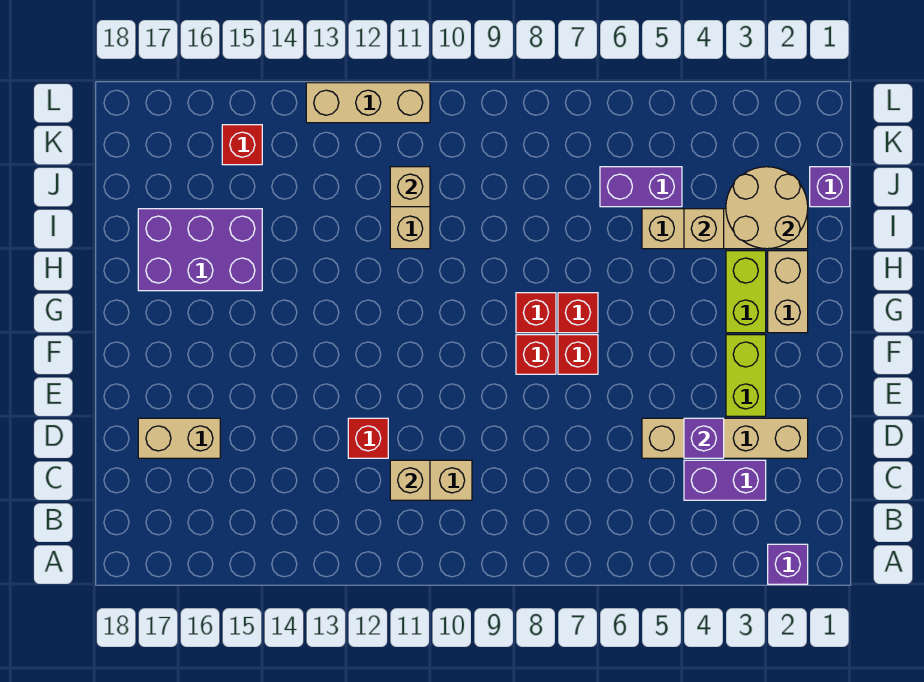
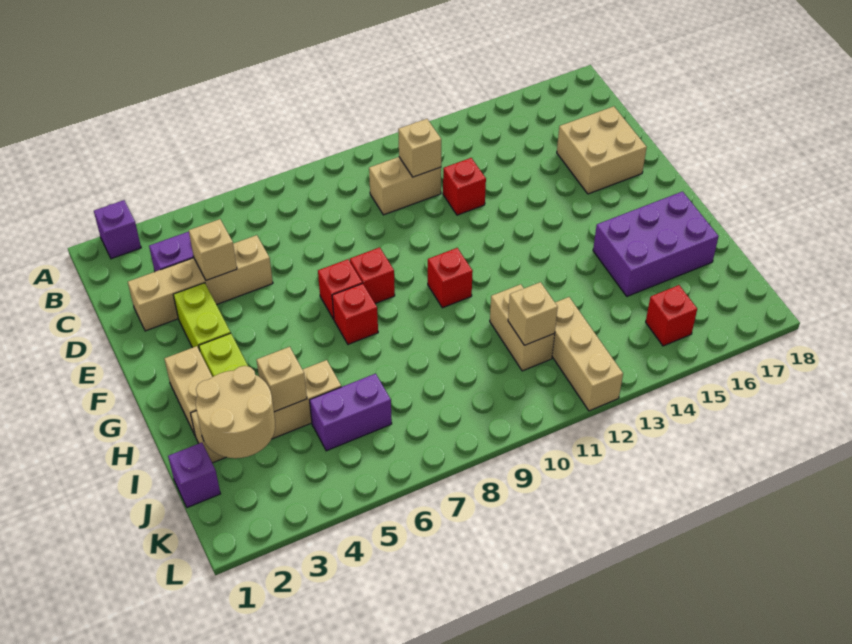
purple brick D4 level 2 -> tan brick D4 level 2
tan brick D16:D17 level 1 -> tan brick D16:E17 level 1
red brick G8 level 1 -> red brick G10 level 1
tan brick L11:L13 level 1 -> tan brick J12:L12 level 1

